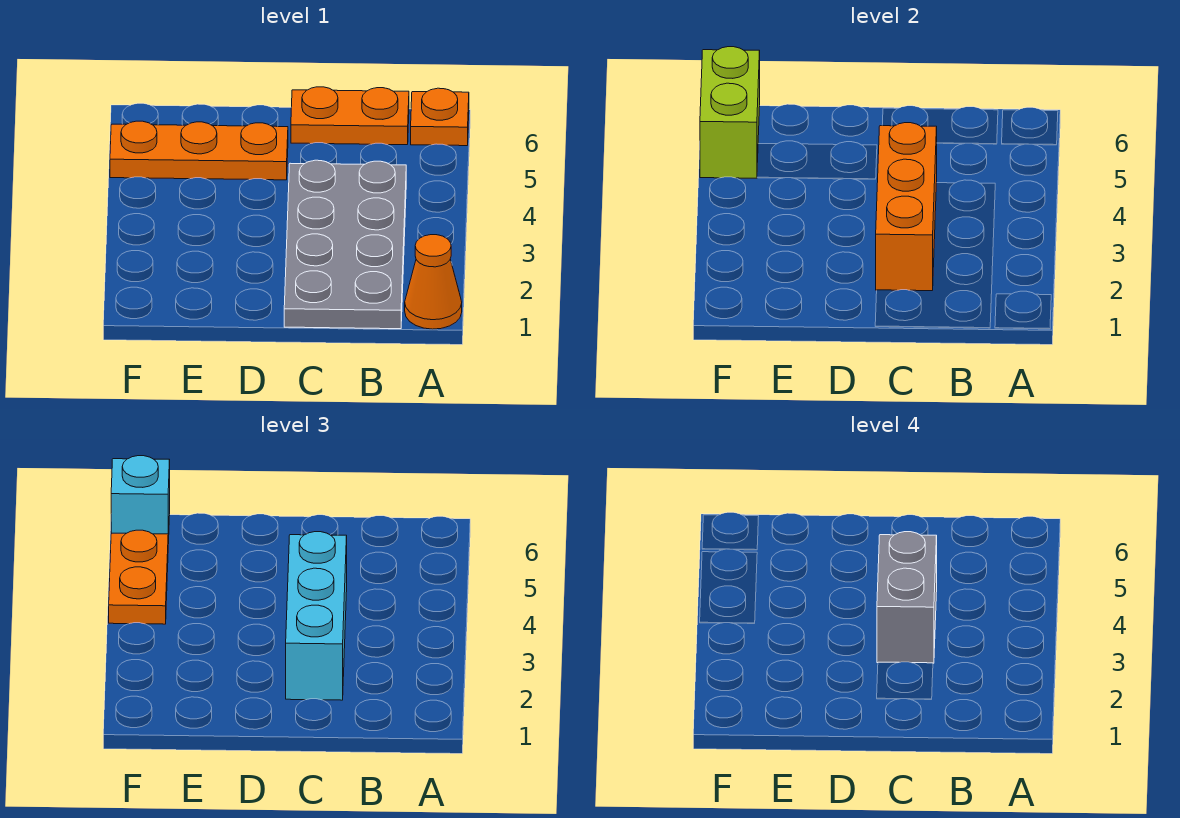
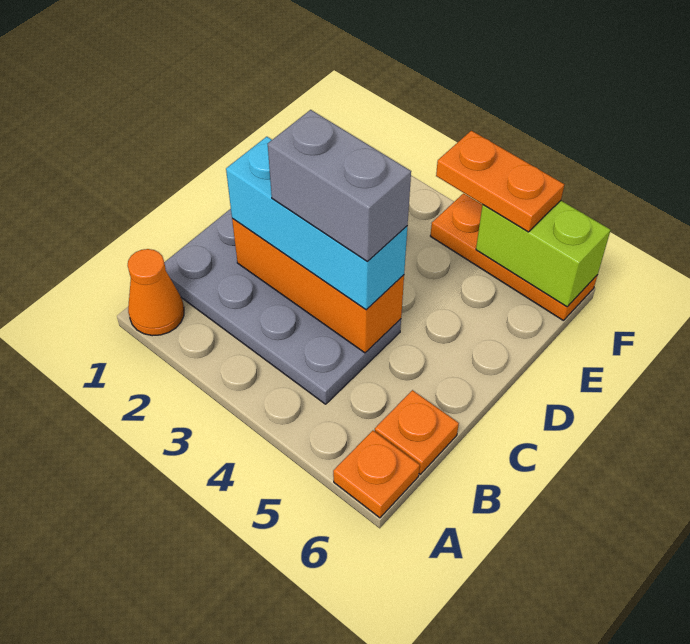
orange plate B6:C6 level 1 -> orange plate B6 level 1
orange plate D5:F5 level 1 -> orange plate F4:F6 level 1
cyan brick F6 level 3 -> none

